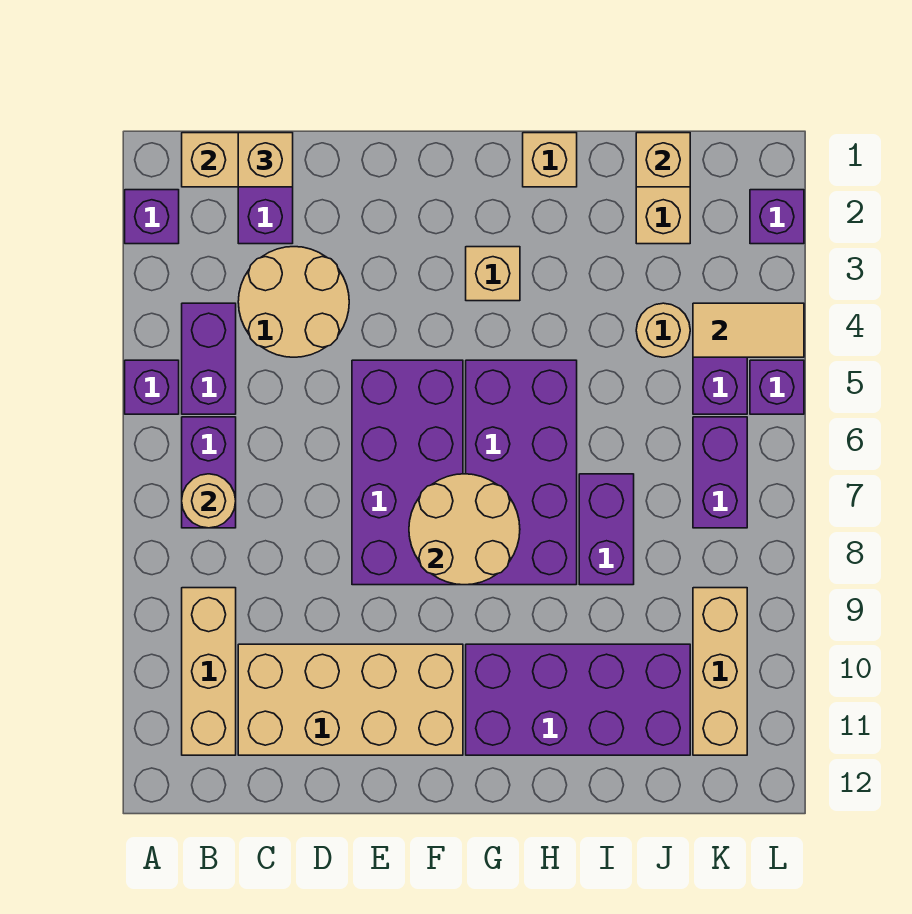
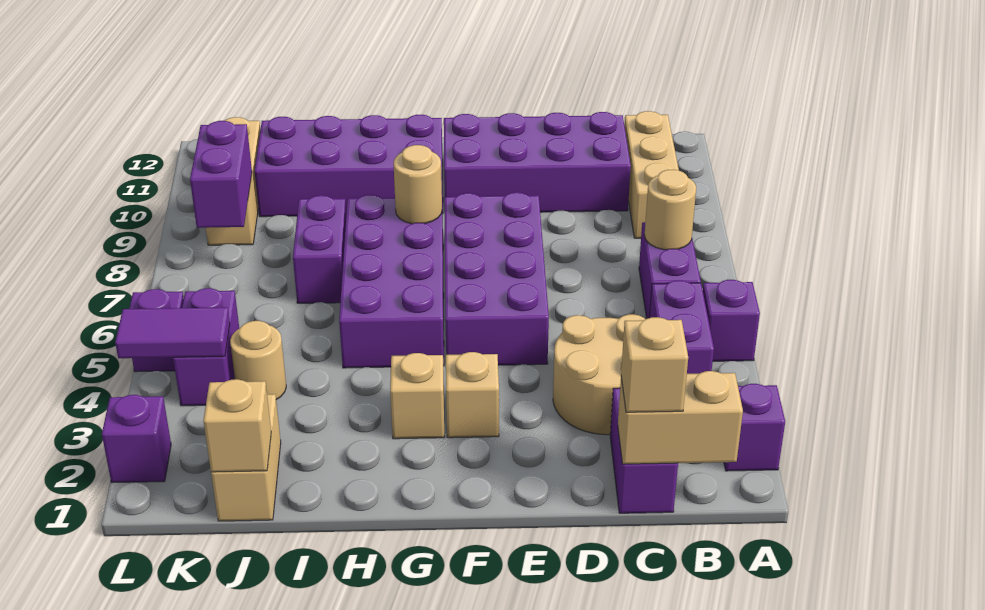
tan brick C10:F11 level 1 -> purple brick C10:F11 level 1
tan round brick F7:G8 level 2 -> tan round brick G8 level 2
tan brick H1 level 1 -> tan brick F3 level 1
tan tile K4:L4 level 2 -> purple tile K4:L4 level 2
purple brick K6:K7 level 1 -> purple brick K8:K9 level 2

